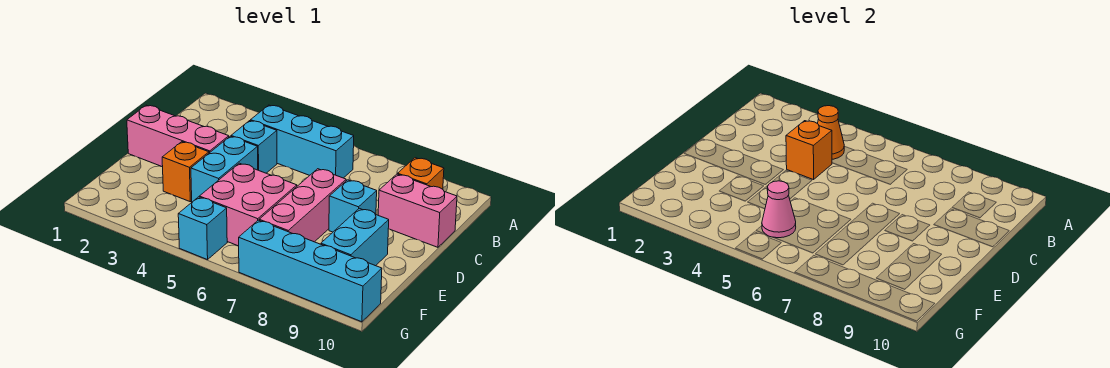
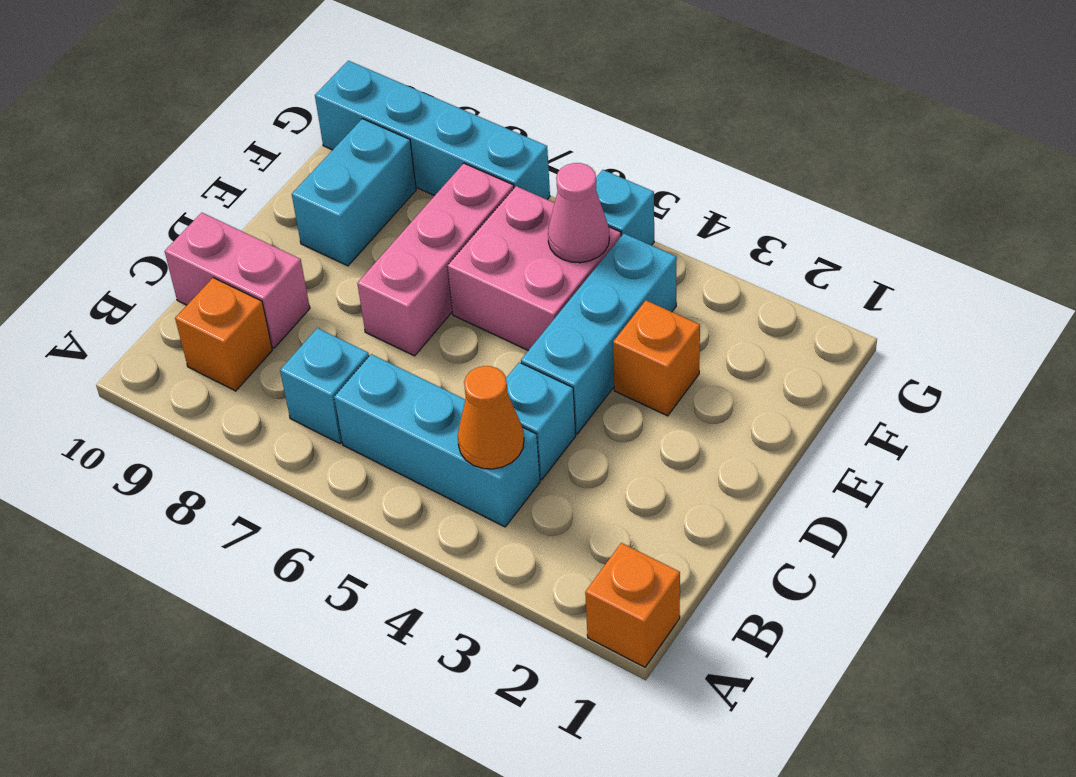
orange brick C4 level 2 -> orange brick A1 level 1
pink brick D1:D3 level 1 -> none
cyan brick D4:E4 level 1 -> cyan brick D4:F4 level 1
cyan brick D8 level 1 -> cyan brick B7 level 1

